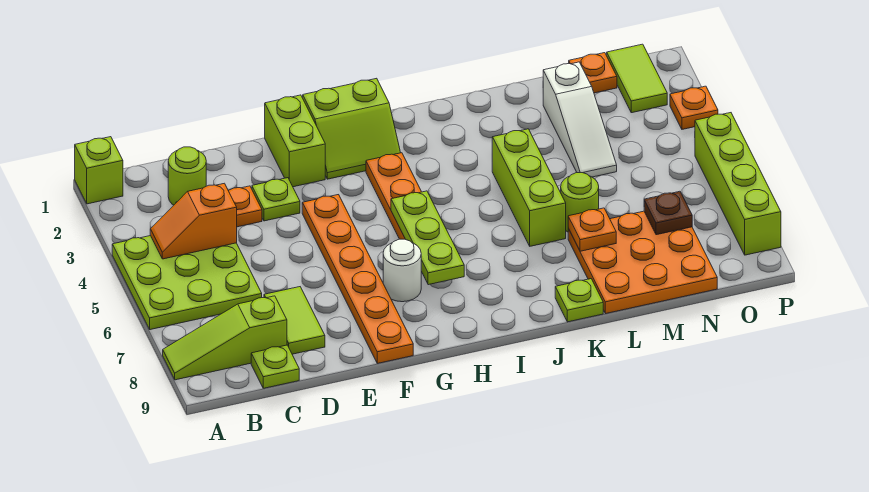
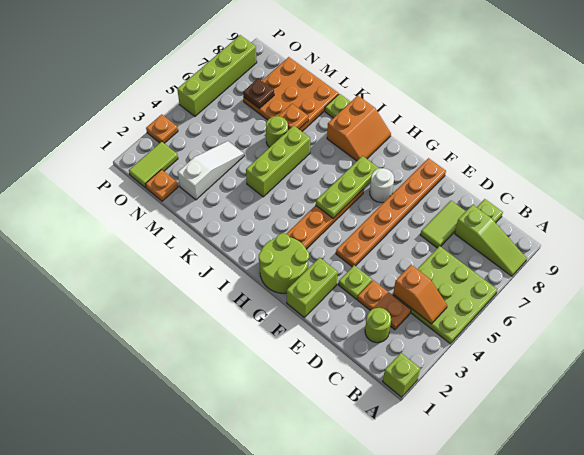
lime slope G1:H2 level 1 top 1 -> lime round brick G1:H2 level 1
none -> orange slope I8:J9 level 1 top J

